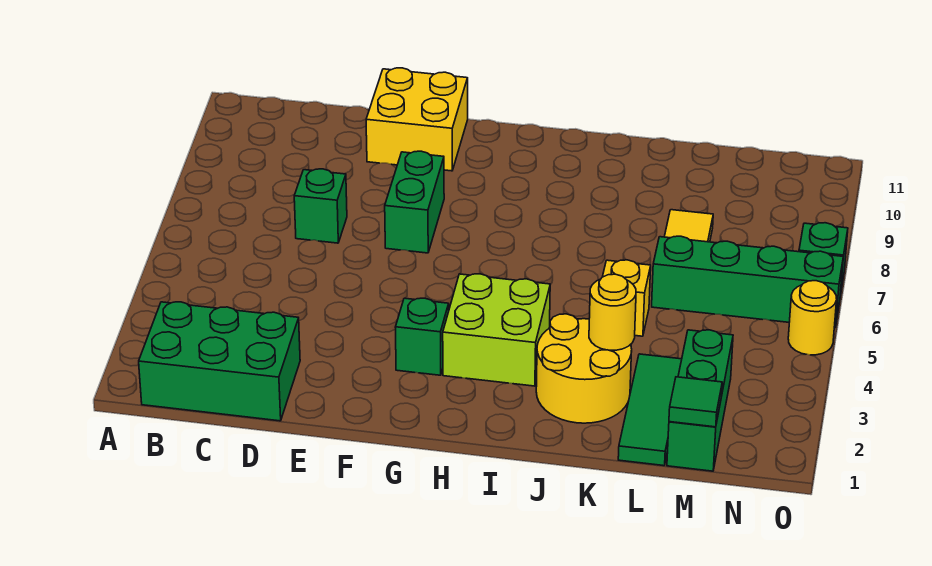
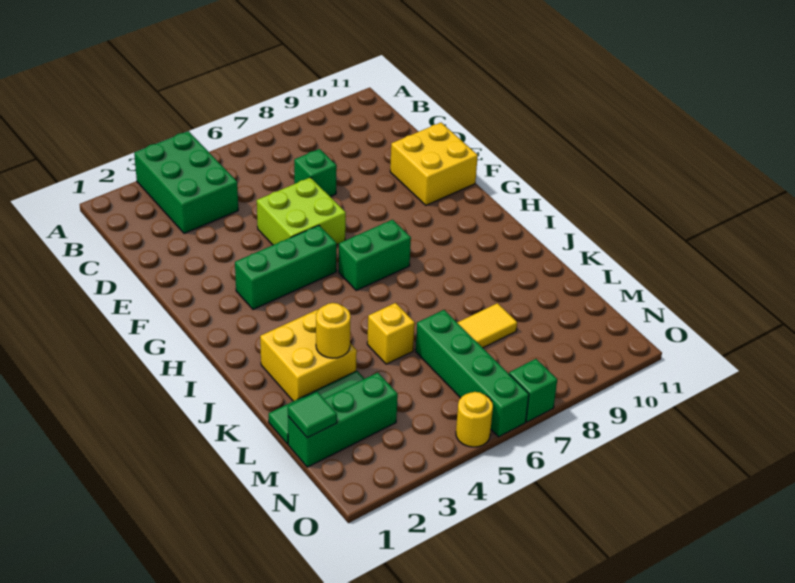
green brick B1:D2 level 1 -> green brick A3:C4 level 1
green brick F7:F8 level 1 -> green brick H6:H7 level 1
green brick G3 level 1 -> green brick G3:G5 level 1
lime brick H3:I4 level 1 -> lime brick E5:F6 level 1
yellow round brick J2:K3 level 1 -> yellow brick J2:K3 level 1

